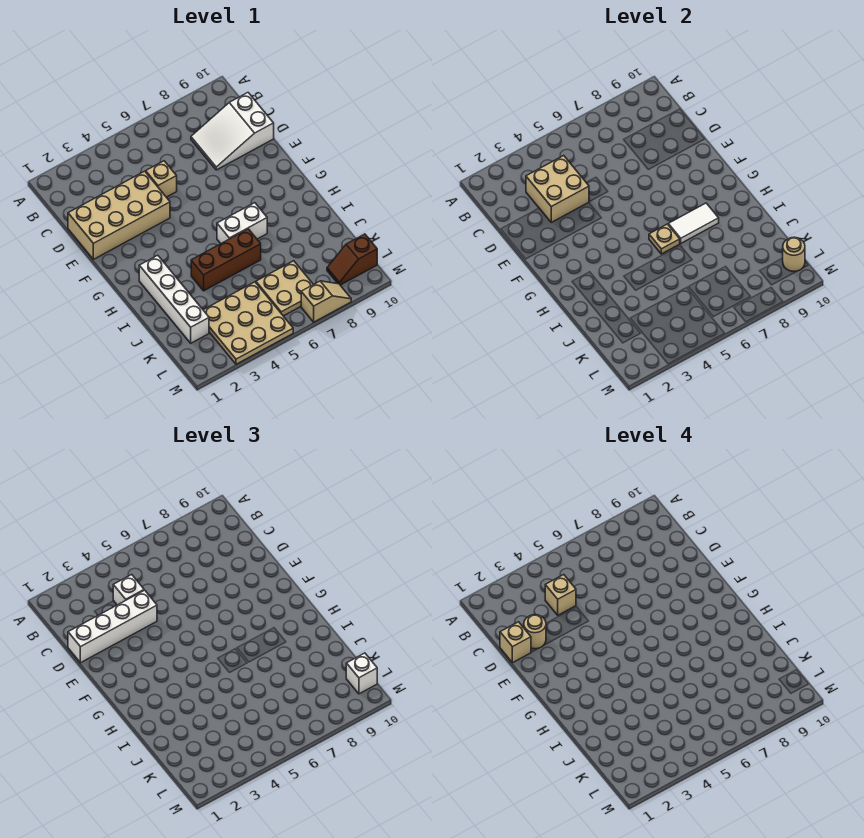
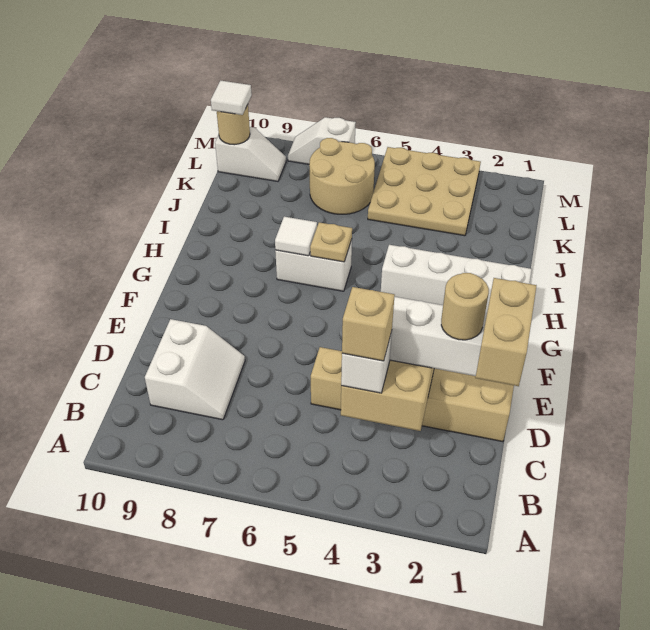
white slope C8:D10 level 1 top 10 -> white slope C8:D9 level 1 top 9
tan brick D1 level 4 -> tan brick C1:D1 level 4
white brick H2:K2 level 1 -> white brick H1:H4 level 1
white tile H7:H8 level 2 -> white tile H7 level 2
brown brick I4:I6 level 1 -> none
tan plate K6:L7 level 1 -> tan round brick K6:L7 level 1
brown slope L9:L10 level 1 top 10 -> white slope L9:L10 level 1 top 10
white brick L10 level 3 -> white tile L10 level 3
tan slope M7:M8 level 1 top 7 -> white slope M7:M8 level 1 top 7

